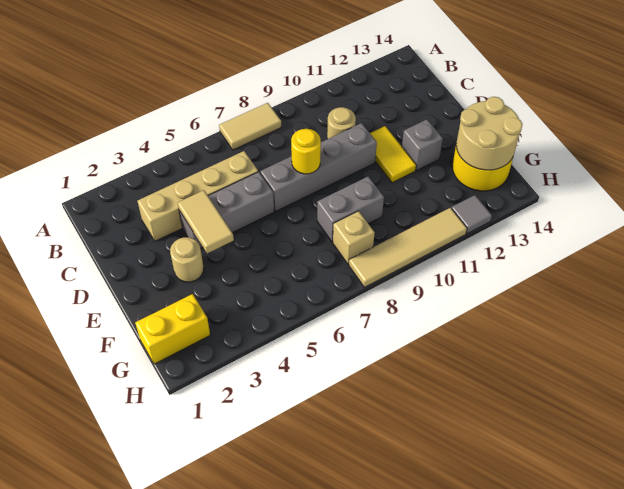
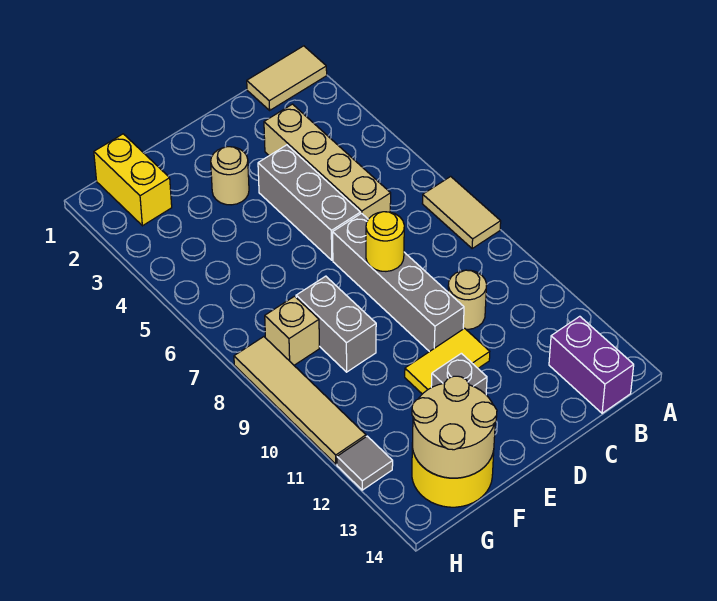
none -> purple brick B13:B14 level 1
tan tile D4:E4 level 2 -> tan tile A1:B1 level 1

